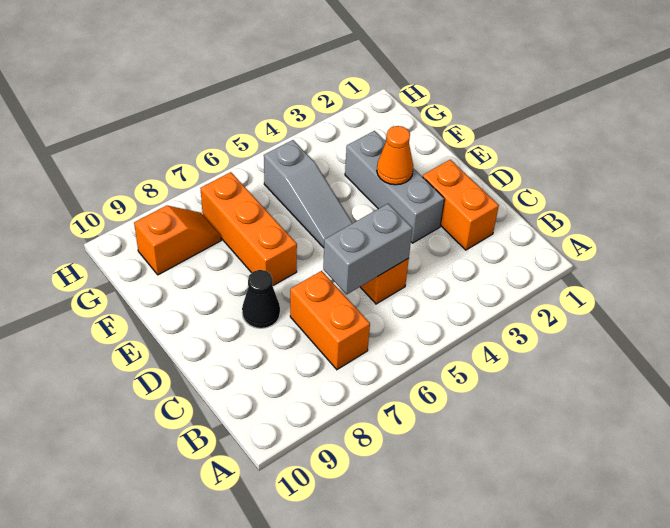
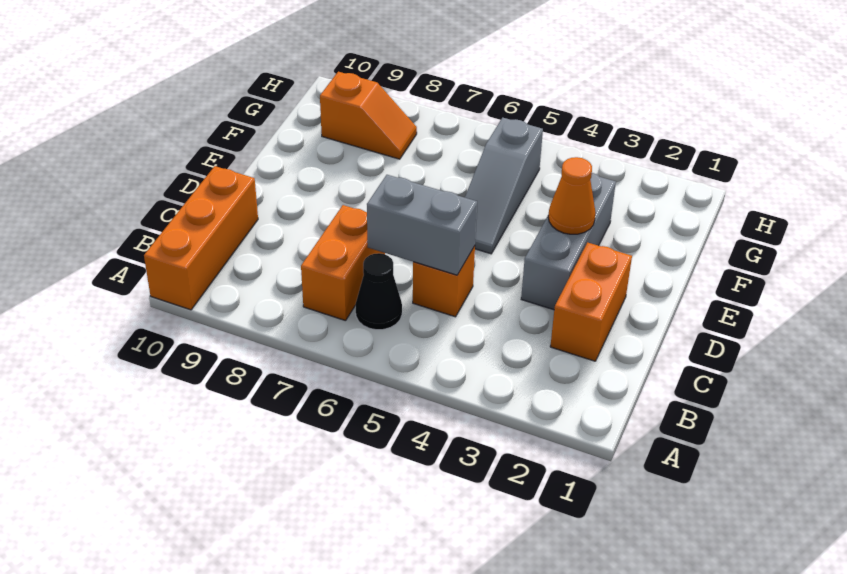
black cone D8 level 1 -> black cone B6 level 1
orange brick E7:G7 level 1 -> orange brick A10:C10 level 1

